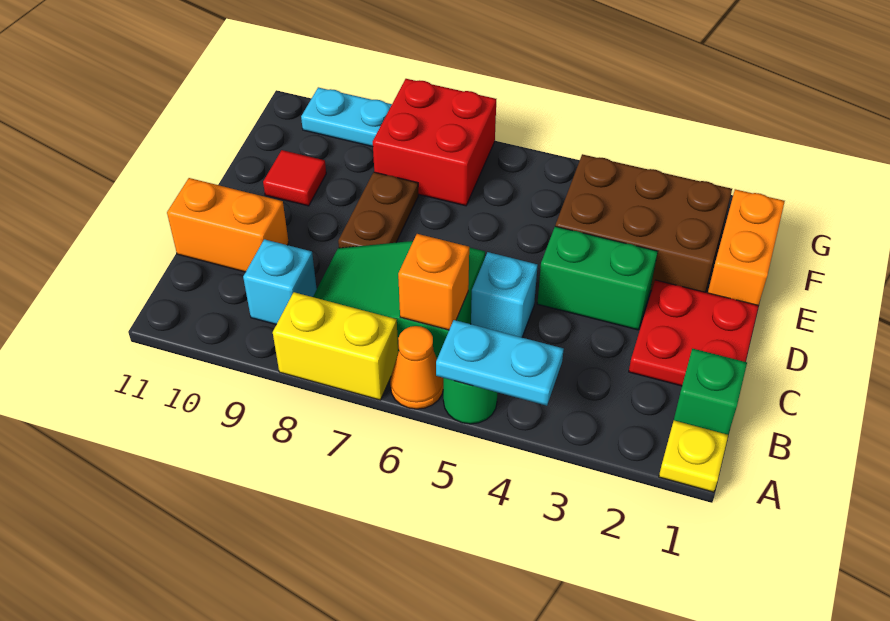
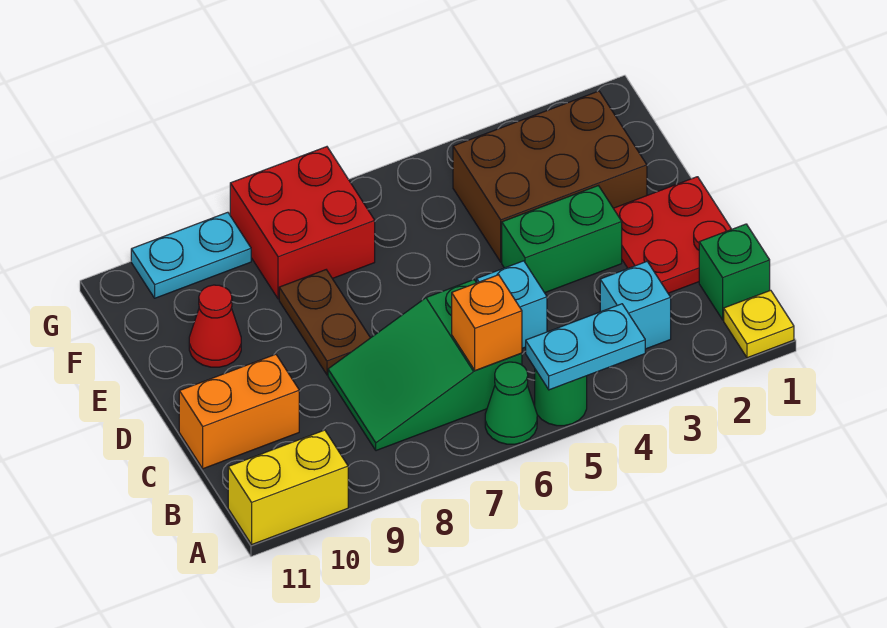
orange cone A6 level 1 -> green cone A6 level 1
yellow brick A7:A8 level 1 -> yellow brick A10:A11 level 1
cyan brick B9 level 1 -> cyan brick B3 level 1
orange brick E1:F1 level 1 -> none
red tile E10 level 1 -> red cone E10 level 1

